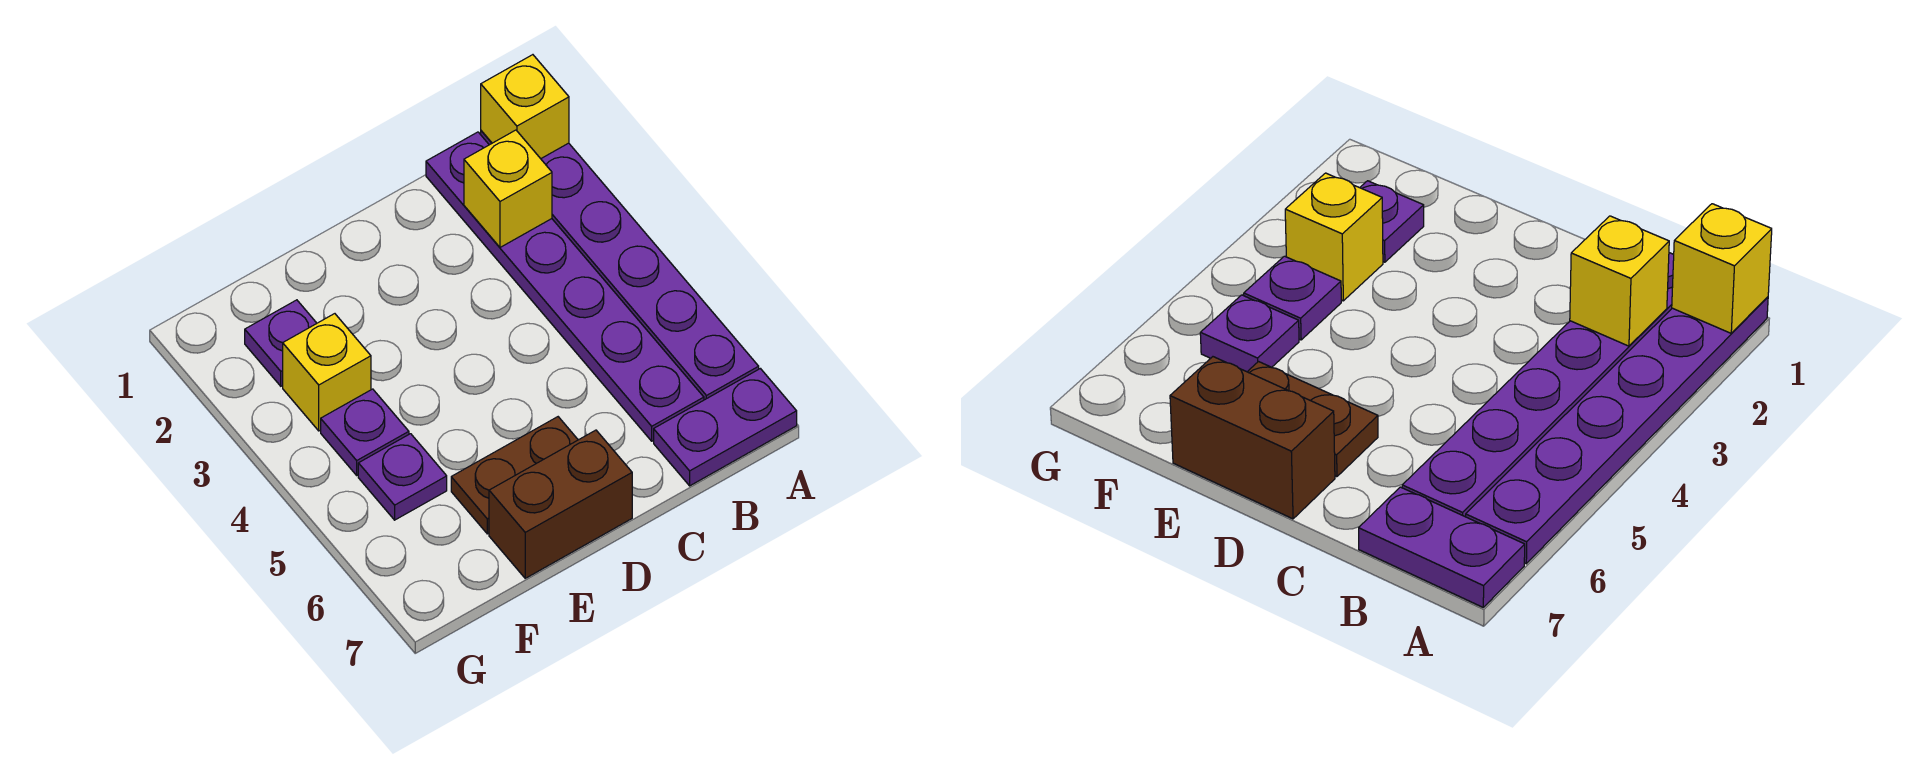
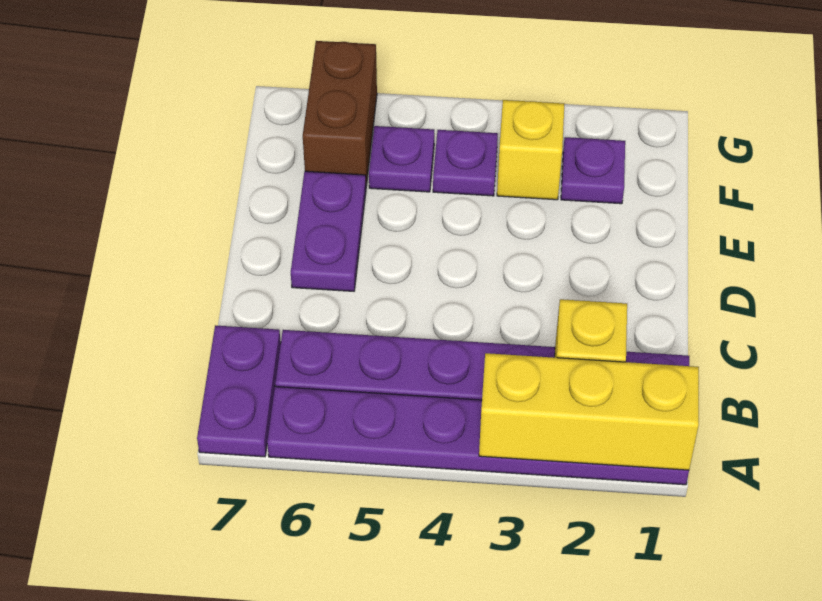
yellow brick A1 level 2 -> yellow brick A1:A3 level 2
brown plate D6:E6 level 1 -> purple plate D6:E6 level 1
brown brick D7:E7 level 1 -> brown brick F6:G6 level 1

